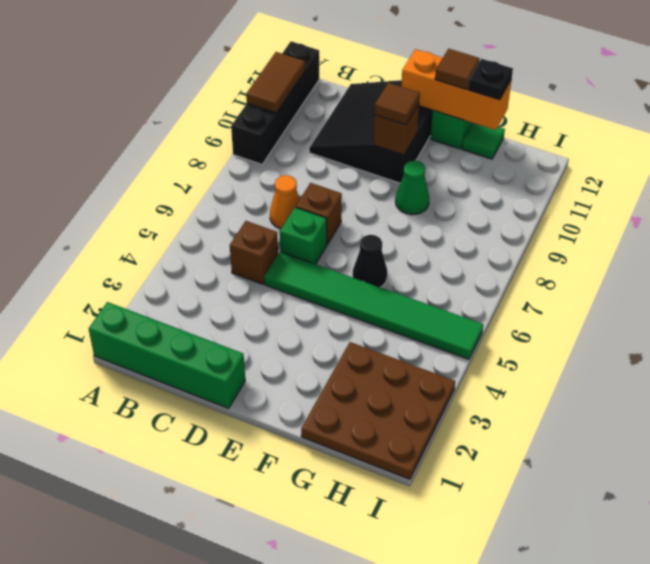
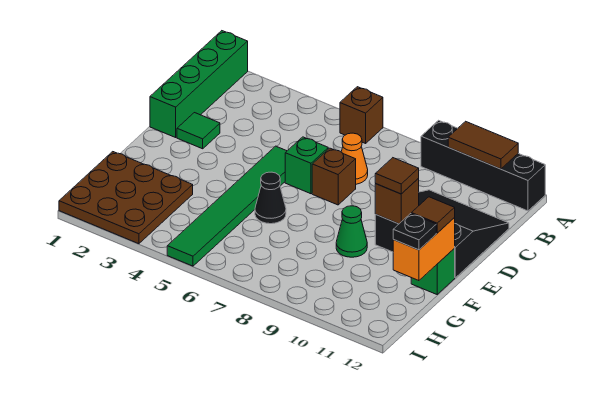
brown brick C5 level 1 -> brown brick A6 level 1
orange brick E12:G12 level 2 -> orange brick F12:G12 level 2
green tile G12 level 1 -> green tile D2 level 1

